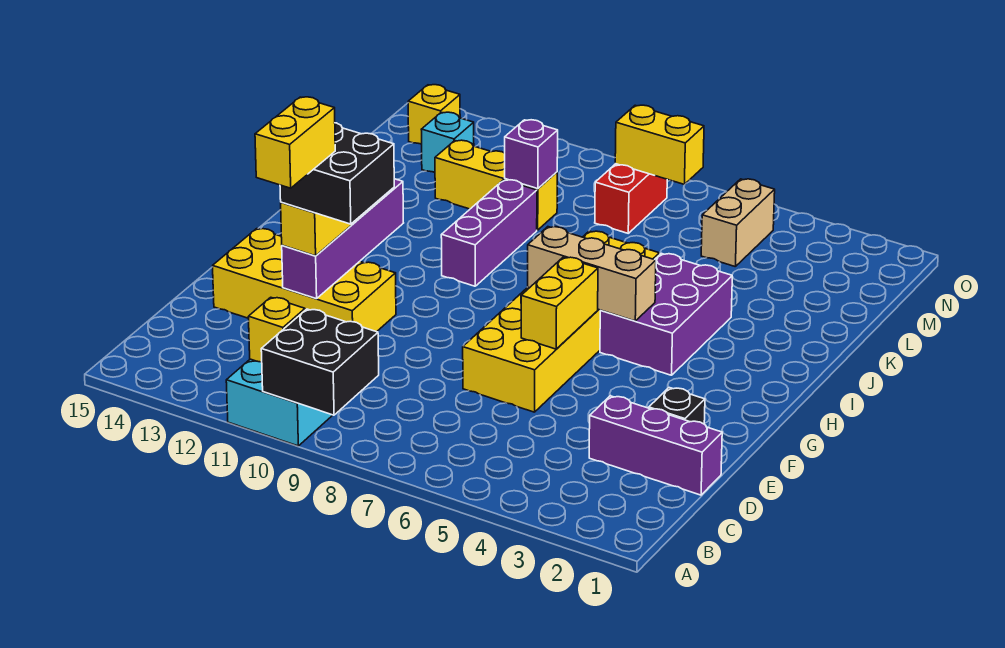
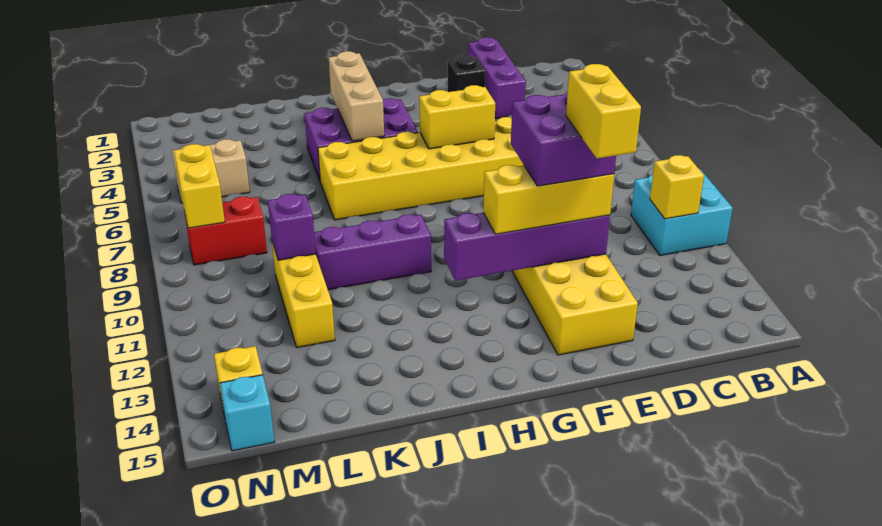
black brick A9:B10 level 2 -> none
yellow brick D12:E12 level 5 -> yellow brick E12:E13 level 5
black brick E11:F12 level 4 -> purple brick E11:F12 level 4
tan brick H5:H7 level 2 -> tan brick I3:I5 level 2
cyan brick M13 level 1 -> cyan brick N15 level 1

